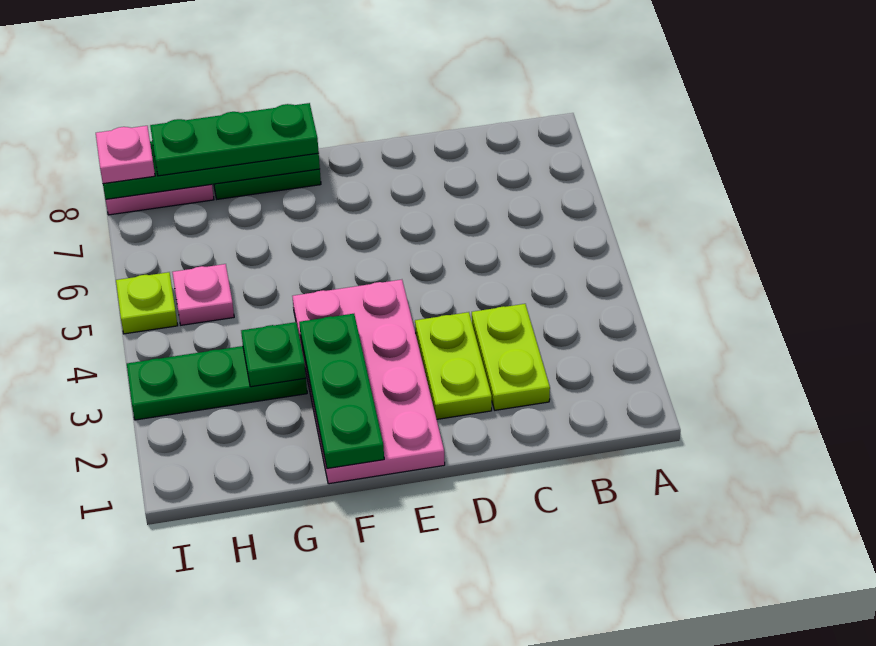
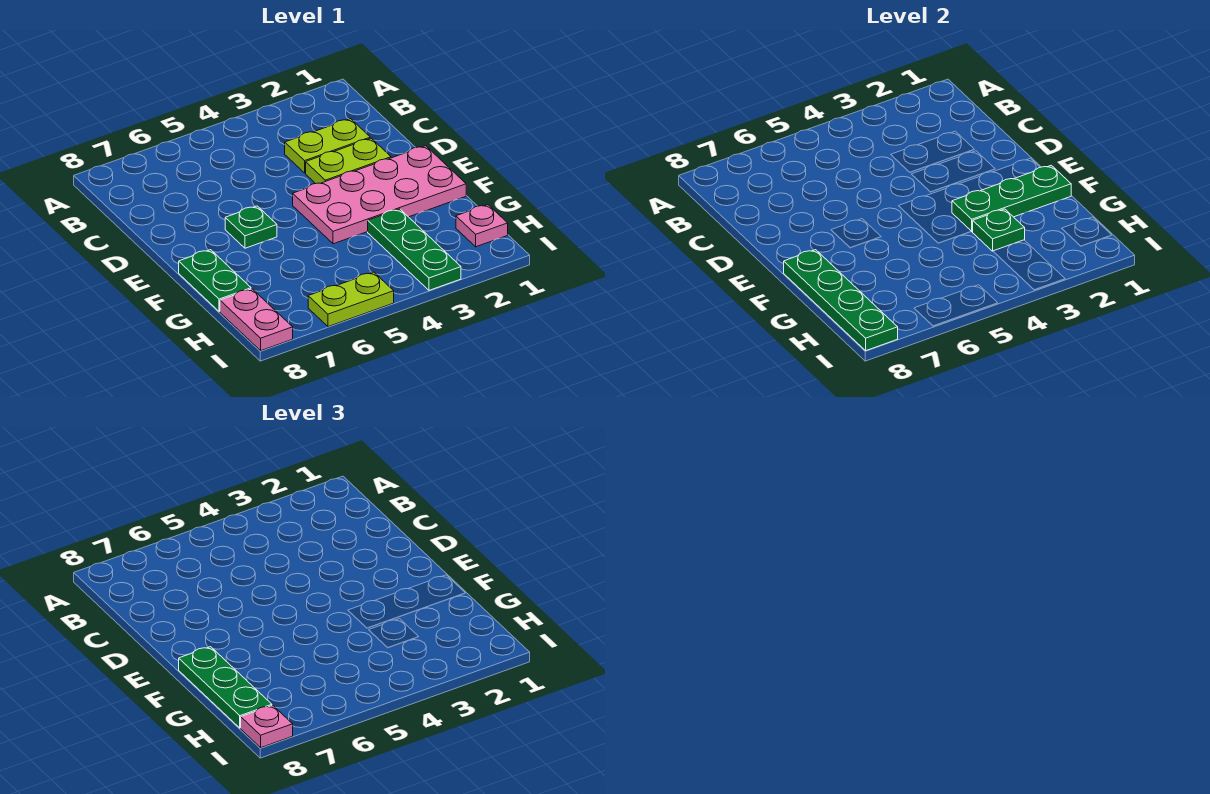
none -> green plate E6 level 1
pink plate H5 level 1 -> pink plate H1 level 1
lime plate I5 level 1 -> lime plate I5:I6 level 1

